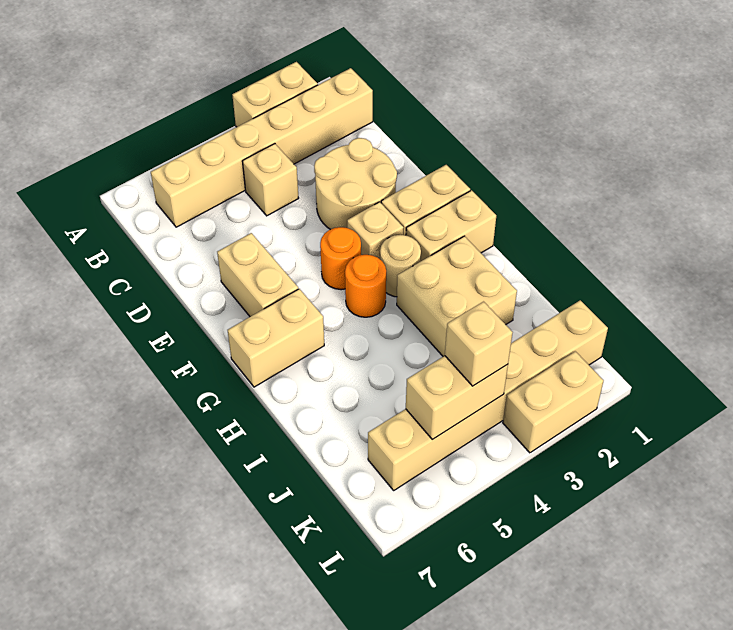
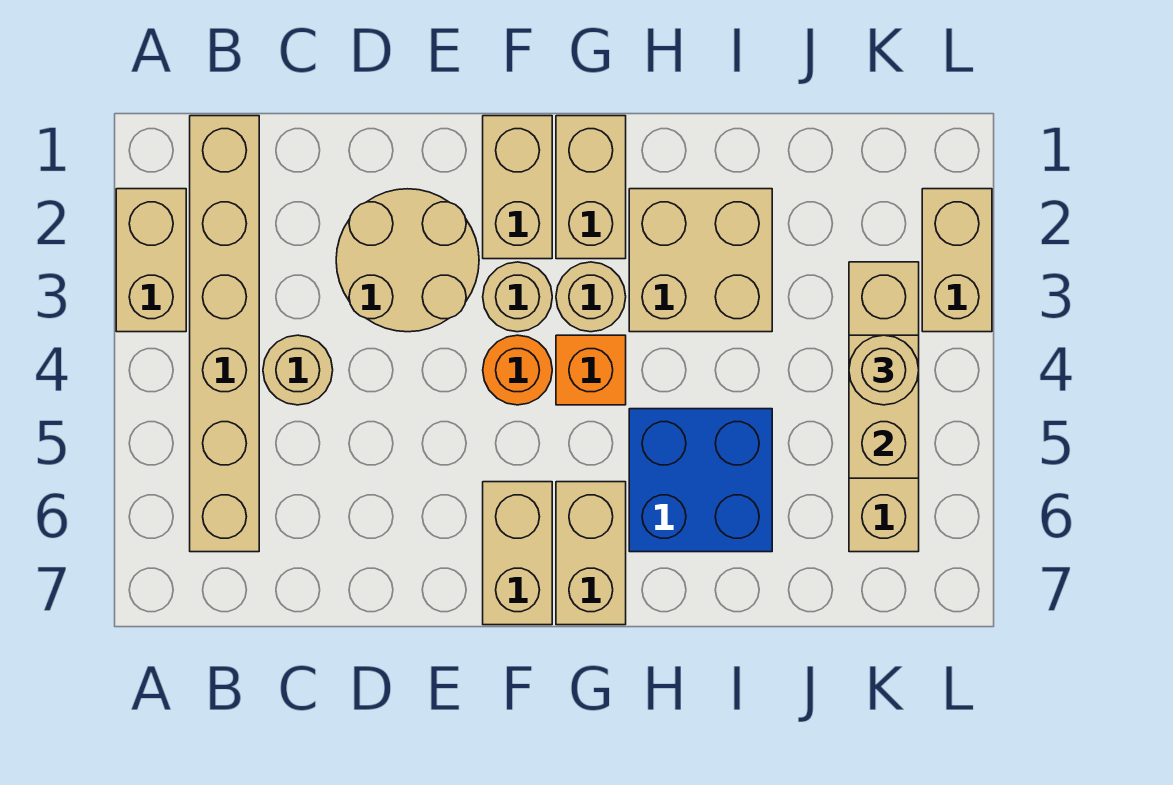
tan brick C4 level 1 -> tan round brick C4 level 1
tan brick E6:F6 level 1 -> tan brick F6:F7 level 1
tan brick F3 level 1 -> tan round brick F3 level 1
orange round brick G4 level 1 -> orange brick G4 level 1
none -> blue brick H5:I6 level 1
tan brick K1:K6 level 1 -> tan brick K3:K6 level 1
tan brick K4 level 3 -> tan round brick K4 level 3

